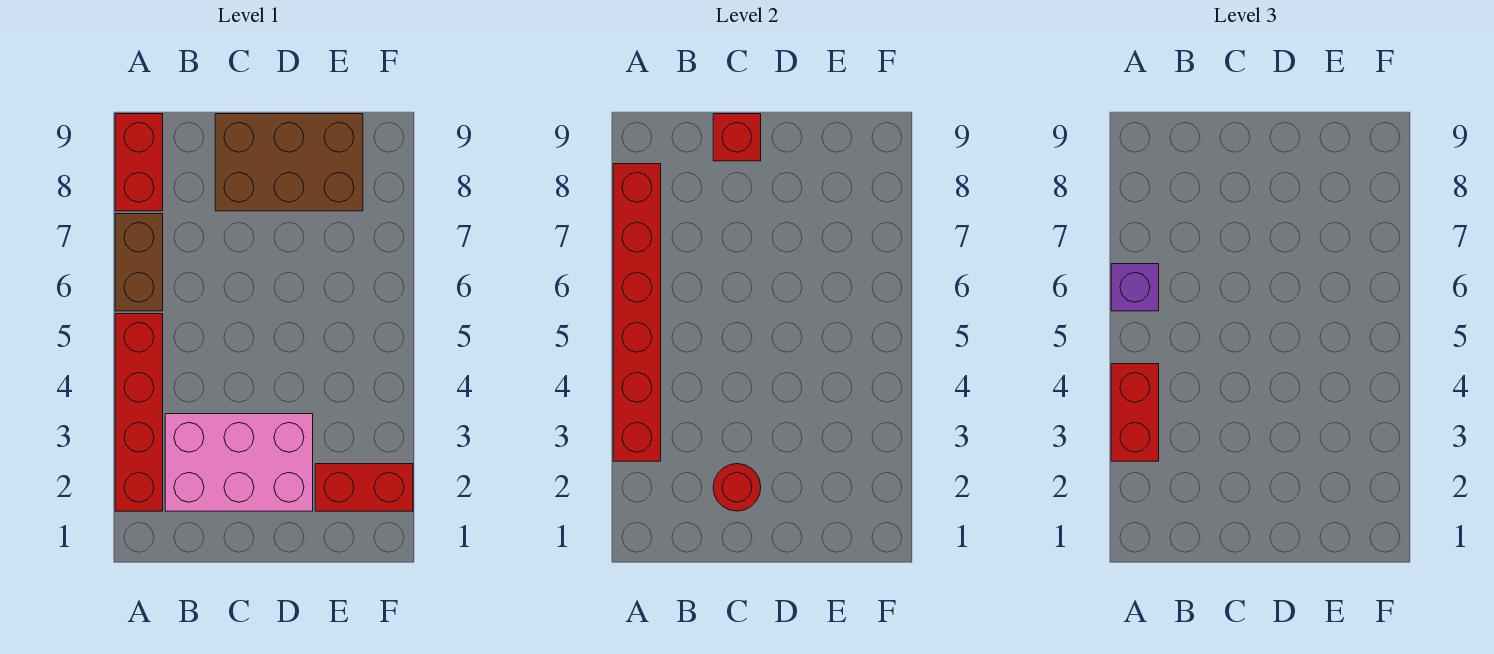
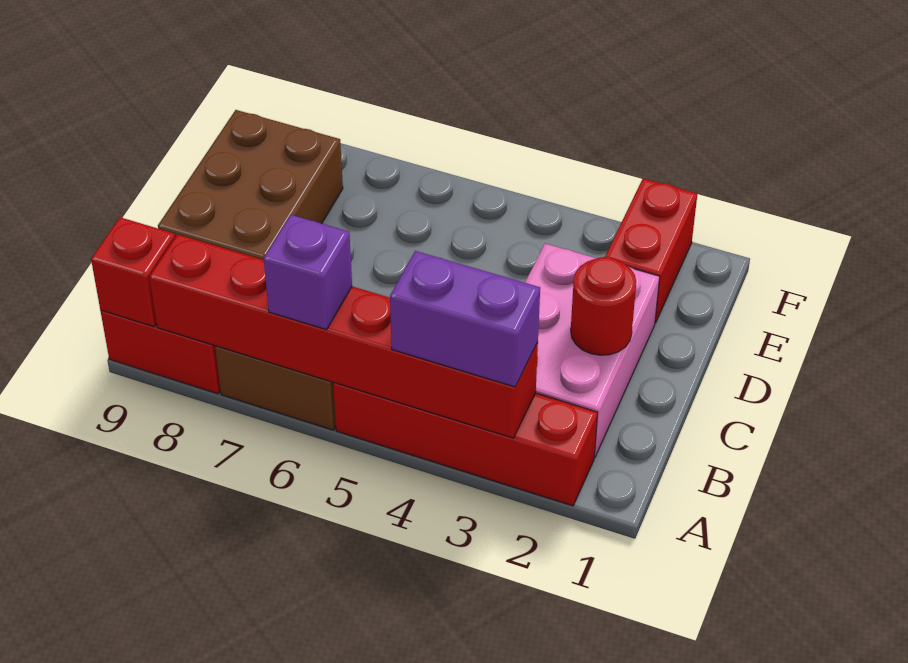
red brick A3:A4 level 3 -> purple brick A3:A4 level 3
red brick C9 level 2 -> red brick A9 level 2

